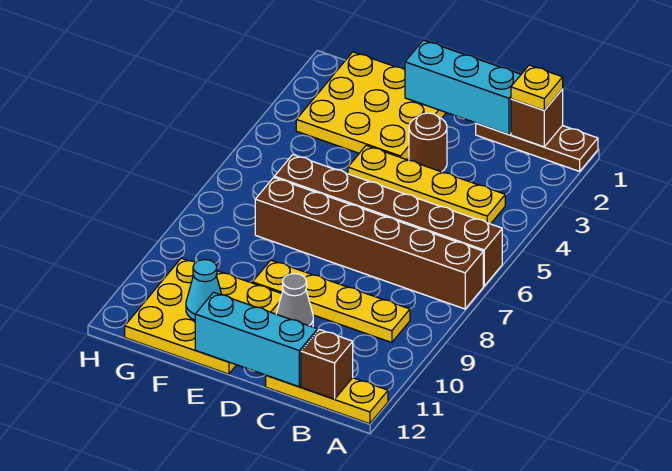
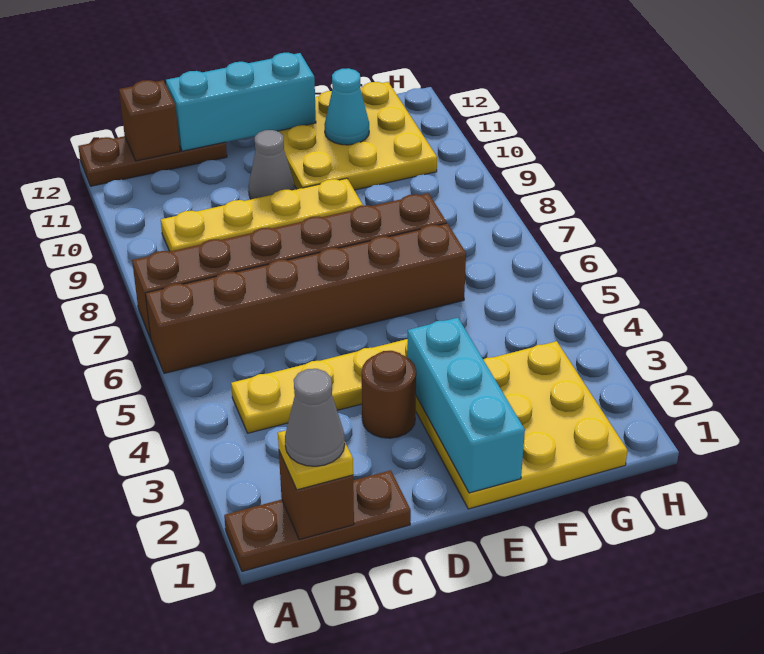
yellow plate A12:C12 level 1 -> brown plate A12:C12 level 1
none -> grey cone B1 level 4
cyan brick C1:E1 level 2 -> cyan brick E1:E3 level 2

